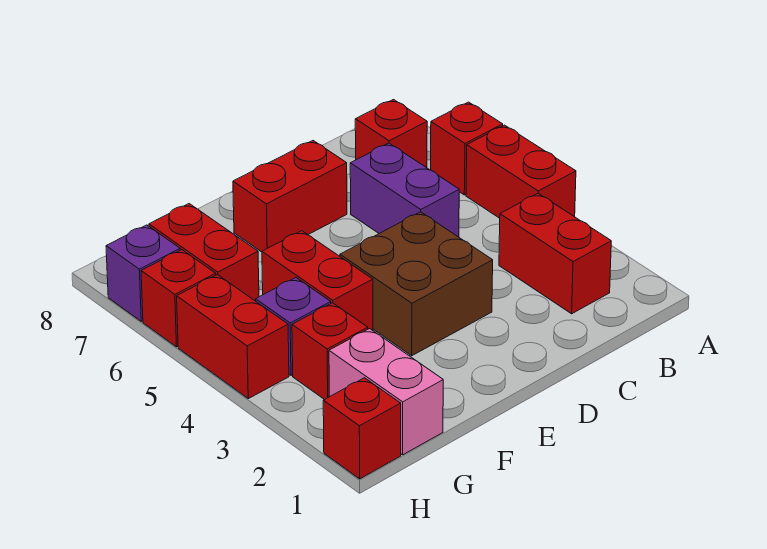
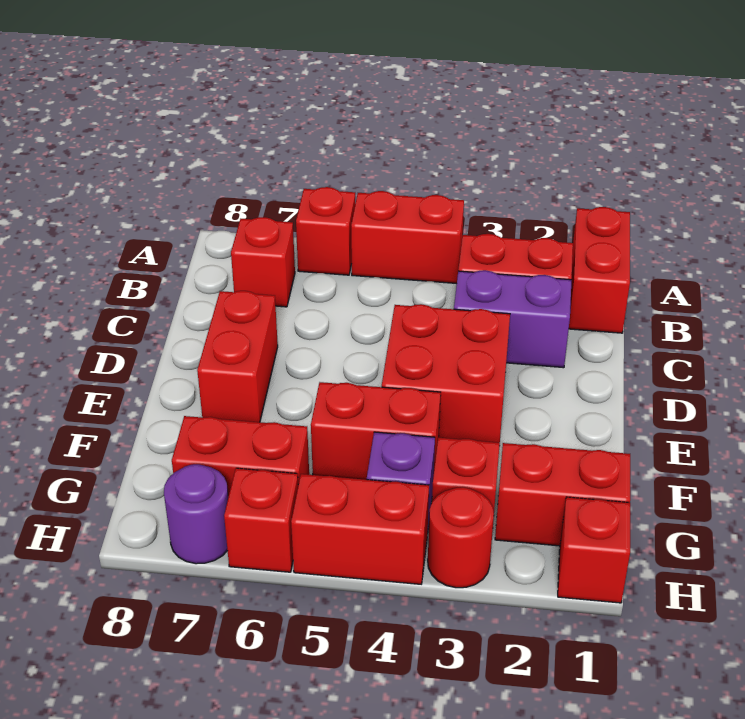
none -> red brick A1:B1 level 1
purple brick C5:C6 level 1 -> purple brick C2:C3 level 1
brown brick D3:E4 level 1 -> red brick D3:E4 level 1
pink brick G1:G2 level 1 -> red brick G1:G2 level 1
none -> red round brick H3 level 1
purple brick H7 level 1 -> purple round brick H7 level 1

